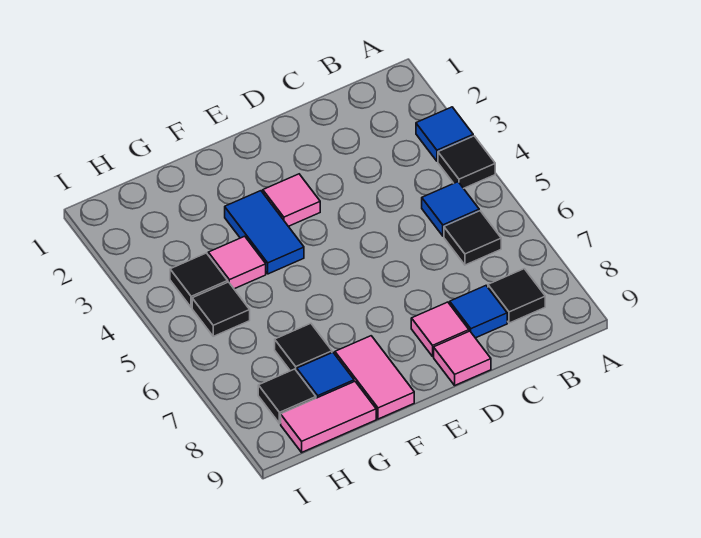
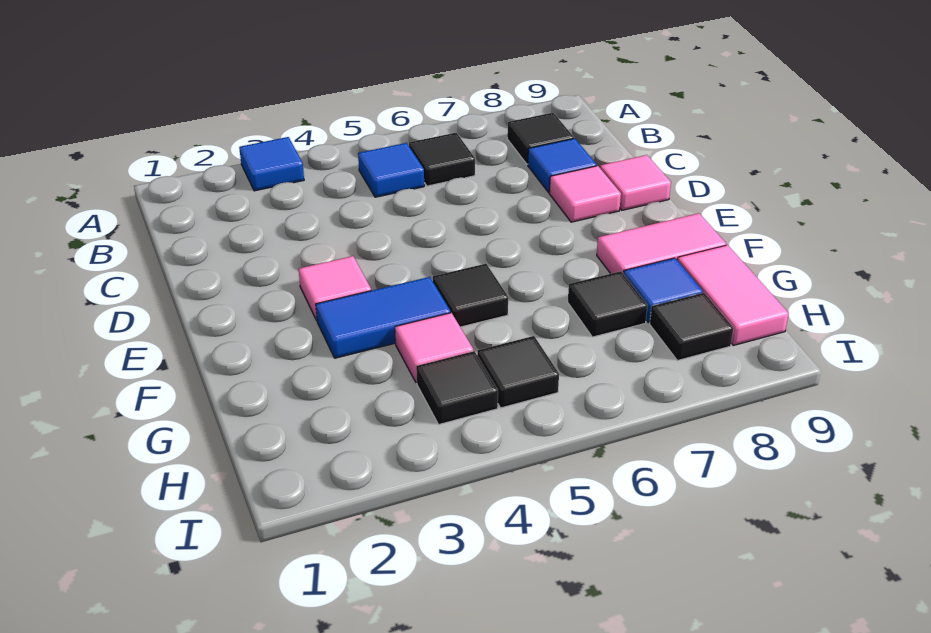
black tile A4 level 1 -> black tile F5 level 1

